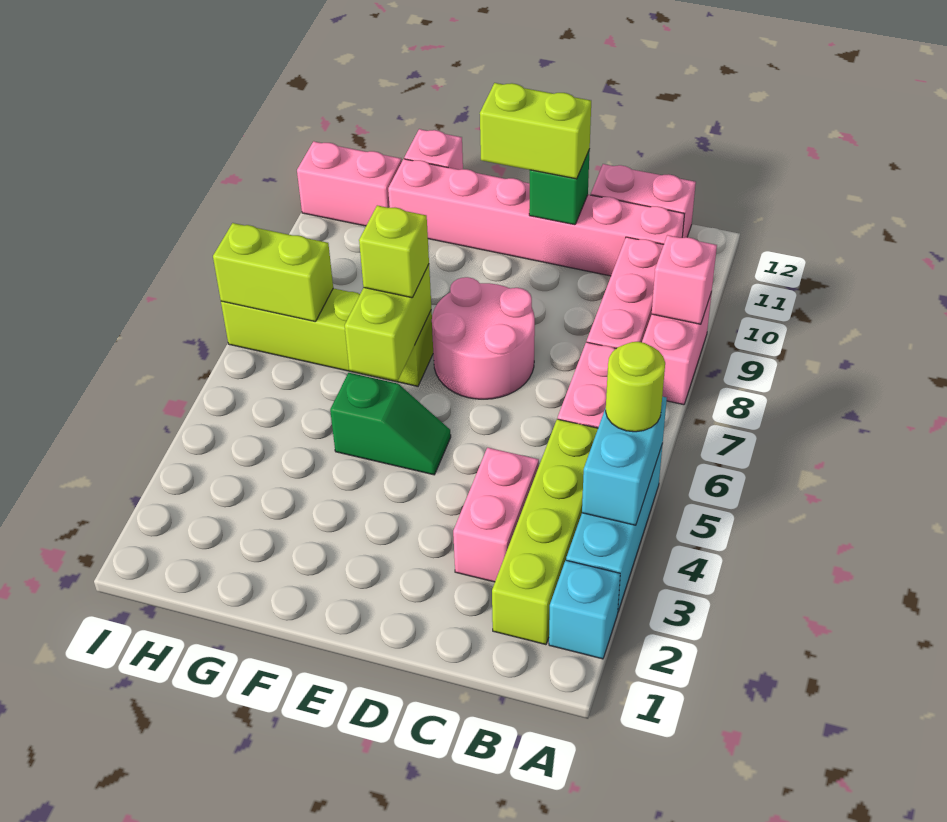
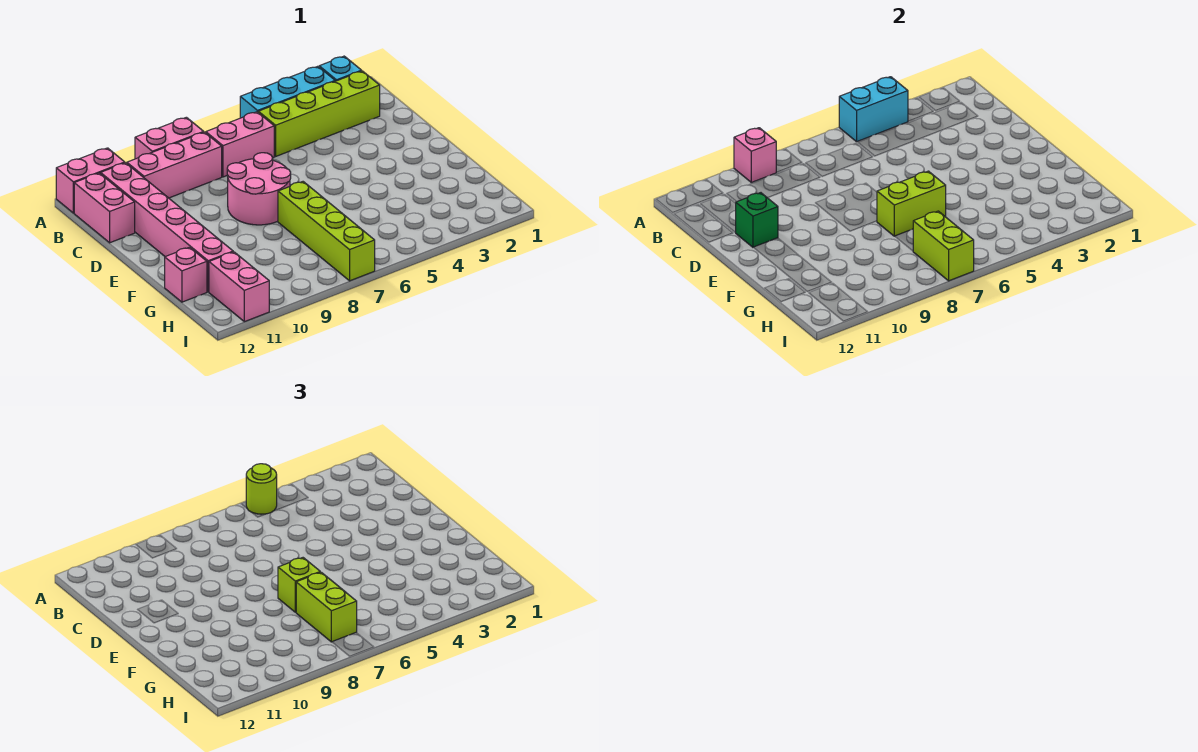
pink brick C3:C4 level 1 -> pink brick A11:A12 level 1
lime brick D11:E11 level 3 -> lime brick G7:H7 level 3
green slope E5:F5 level 1 top F -> none

